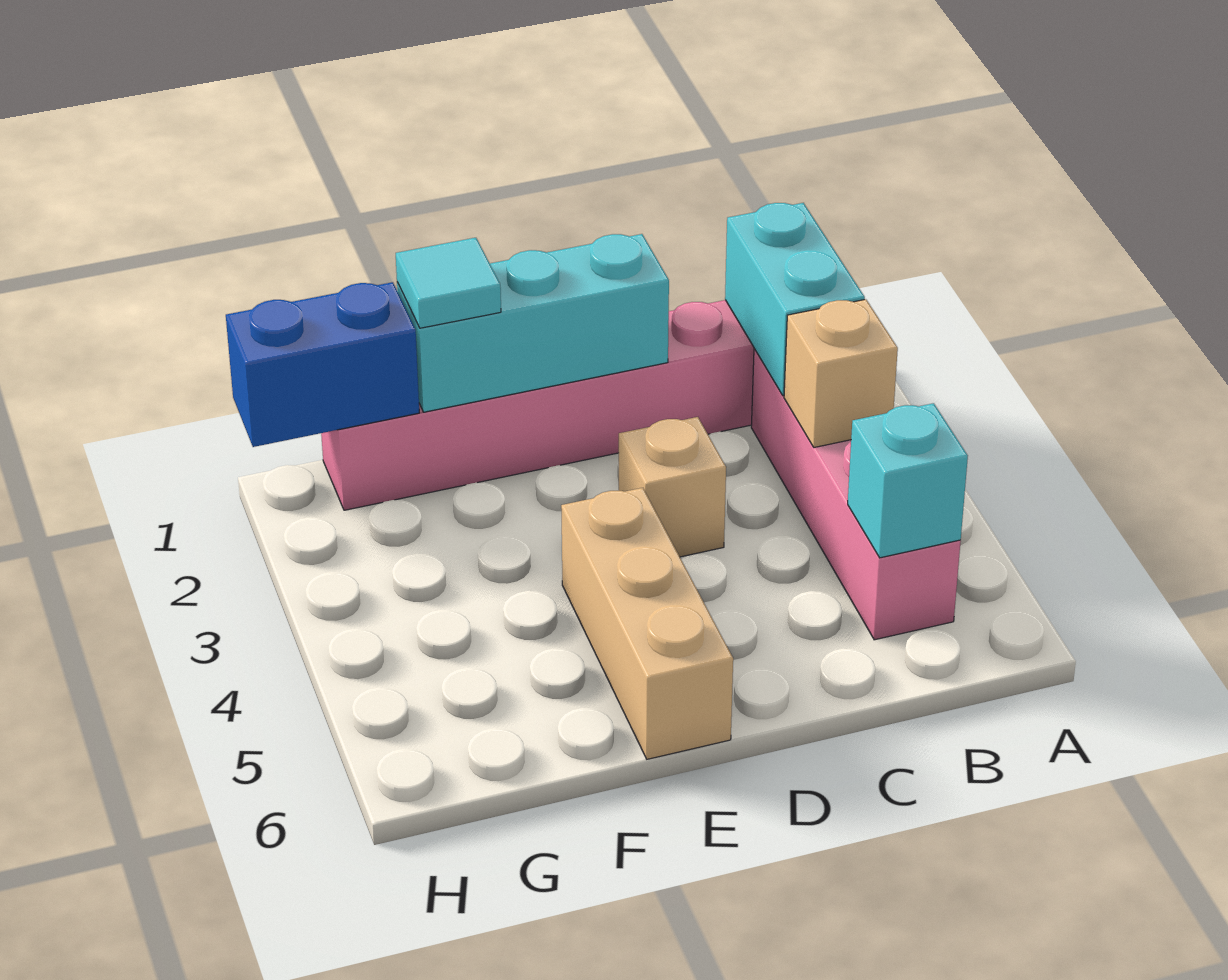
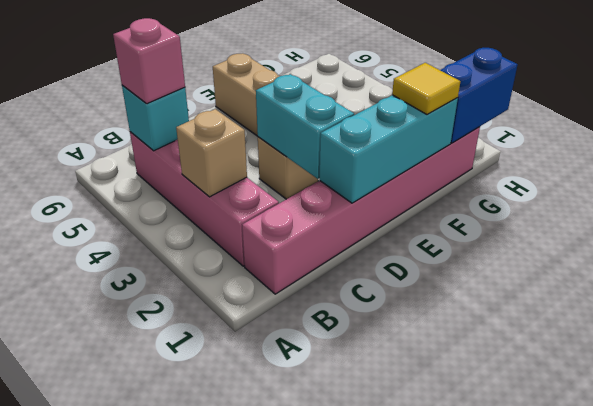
cyan brick B1:B2 level 2 -> cyan brick D2:D3 level 2
none -> pink brick B5 level 3
cyan tile F1 level 3 -> yellow tile F1 level 3

